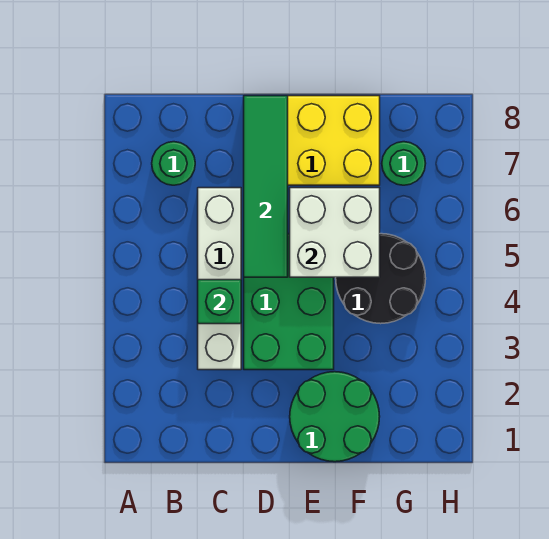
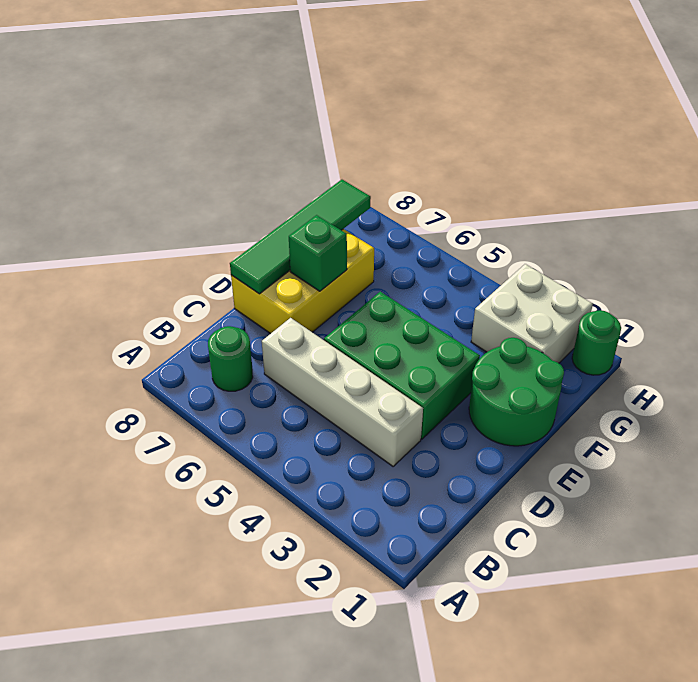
green brick C4 level 2 -> green brick E7 level 2
green tile D5:D8 level 2 -> green tile D8:G8 level 2
white brick E5:F6 level 2 -> white brick G2:H3 level 1
black round brick F4:G5 level 1 -> none
green round brick G7 level 1 -> green round brick H1 level 1

